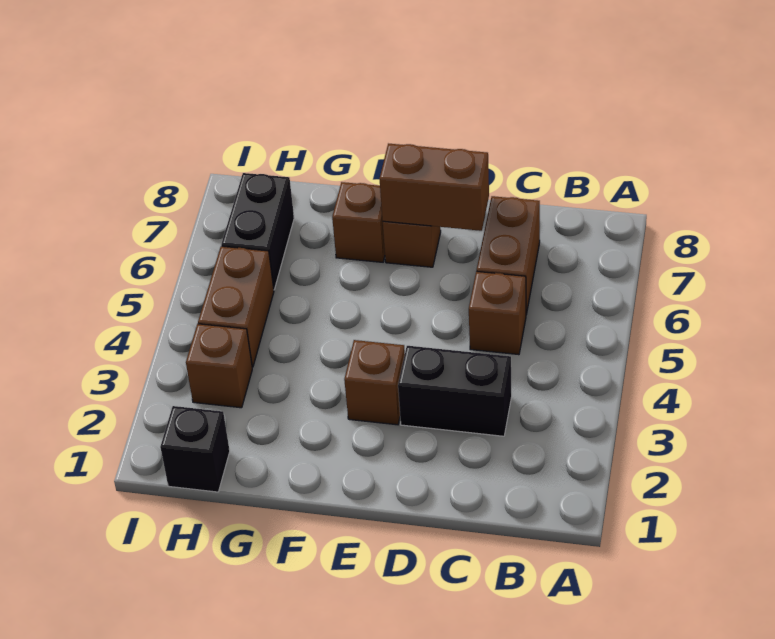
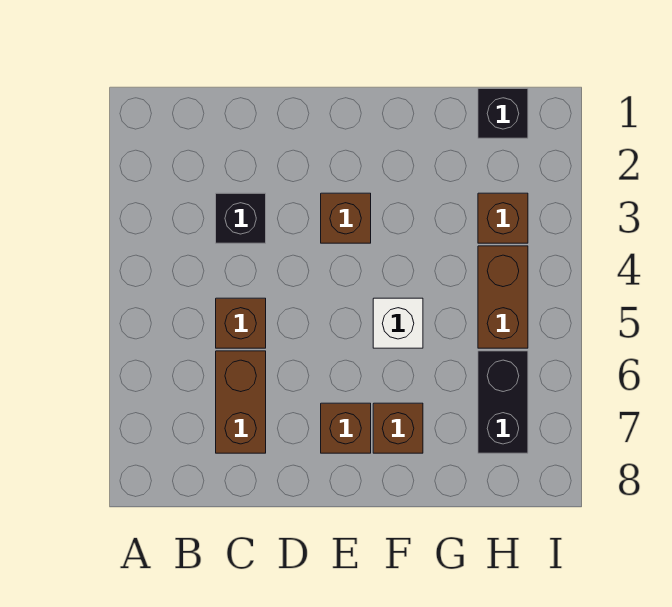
black brick C3:D3 level 1 -> black brick C3 level 1
brown brick D7:E7 level 2 -> none
none -> white brick F5 level 1

